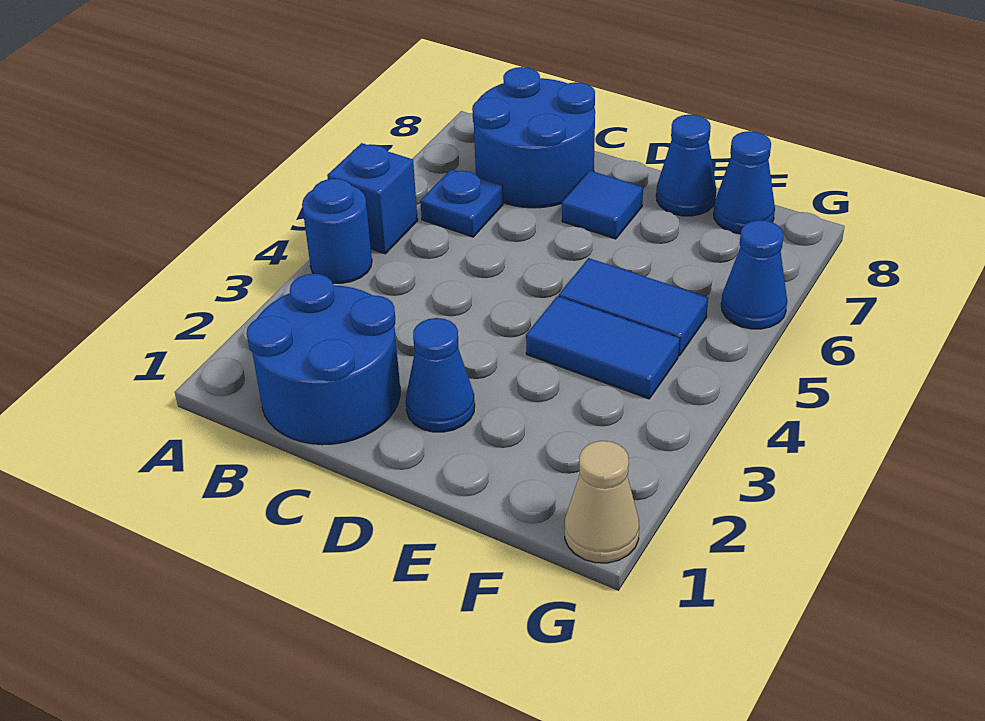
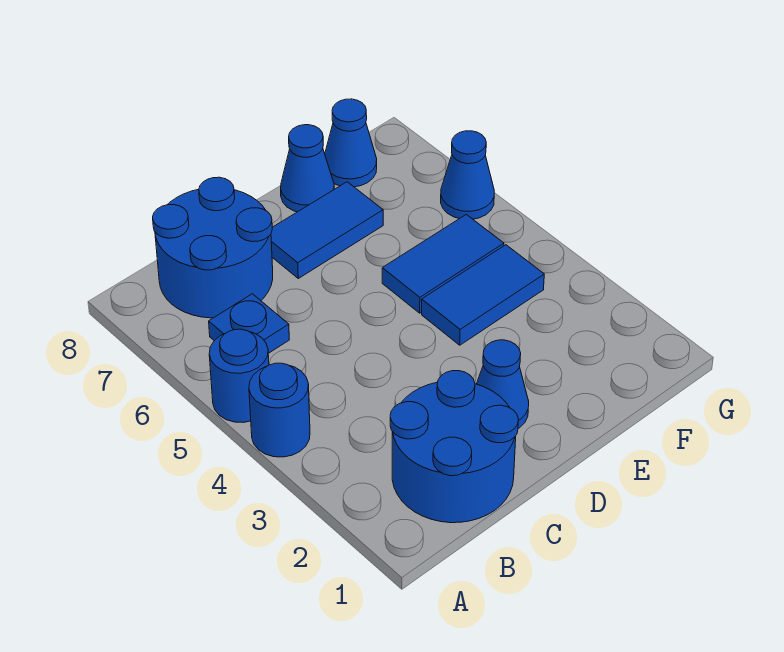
blue brick A5 level 1 -> blue round brick A5 level 1
blue tile D7 level 1 -> blue tile D7:E7 level 1
tan cone G1 level 1 -> none

